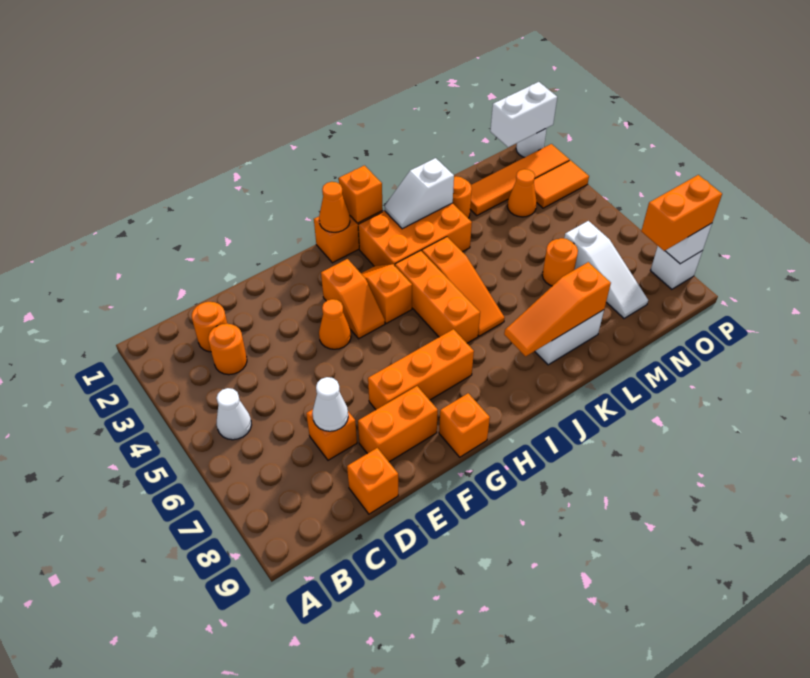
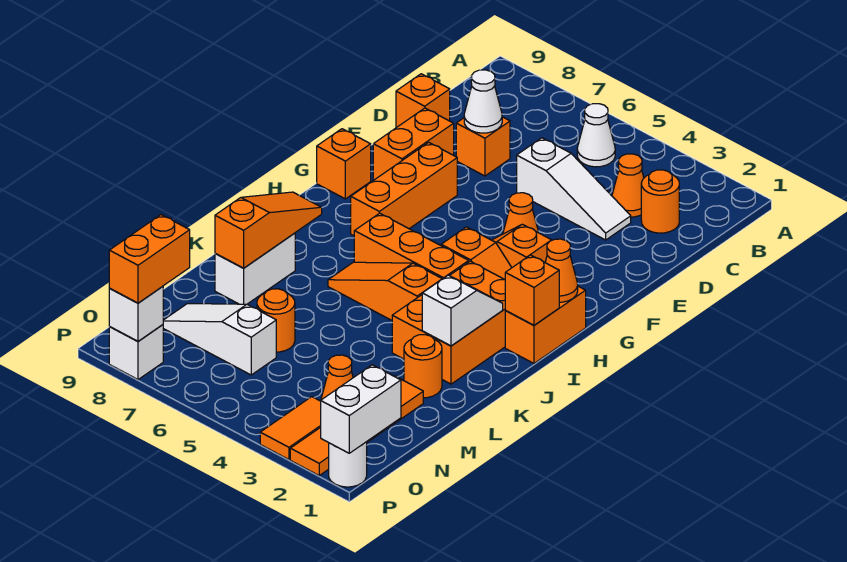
orange round brick C3 level 1 -> orange cone C3 level 1
none -> white slope D3:D5 level 1 top 5

